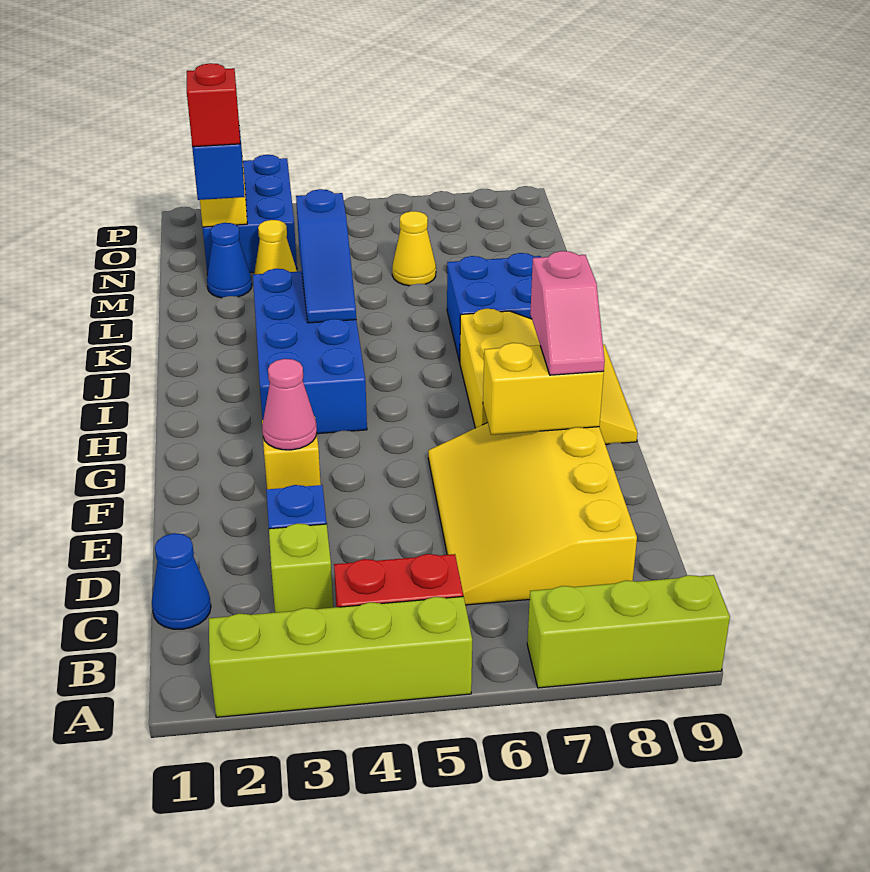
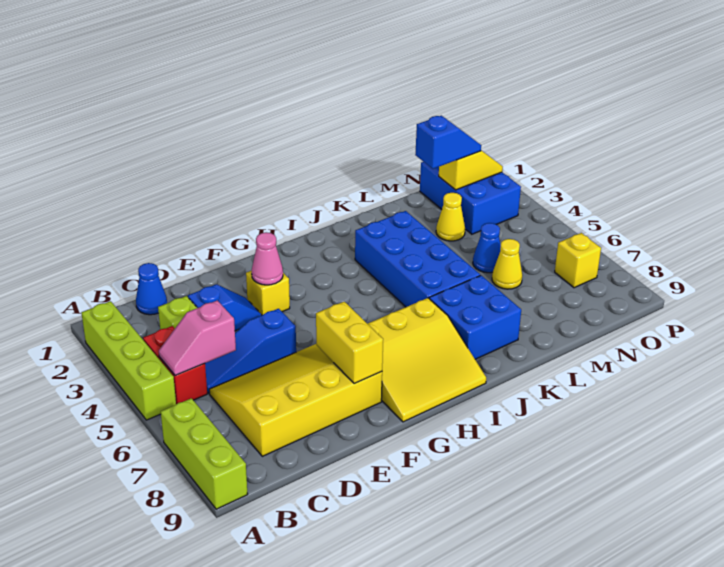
pink slope F8:G8 level 3 top G -> pink slope B5:C5 level 2 top C
blue brick H3:K4 level 1 -> blue brick J3:K6 level 1
blue slope J4:L4 level 2 top L -> blue slope C5:E5 level 1 top E
blue cone M2 level 1 -> blue cone M5 level 1
red brick M2 level 4 -> none
blue brick N2:P3 level 1 -> blue brick N1:O3 level 1
none -> yellow brick O7 level 1

